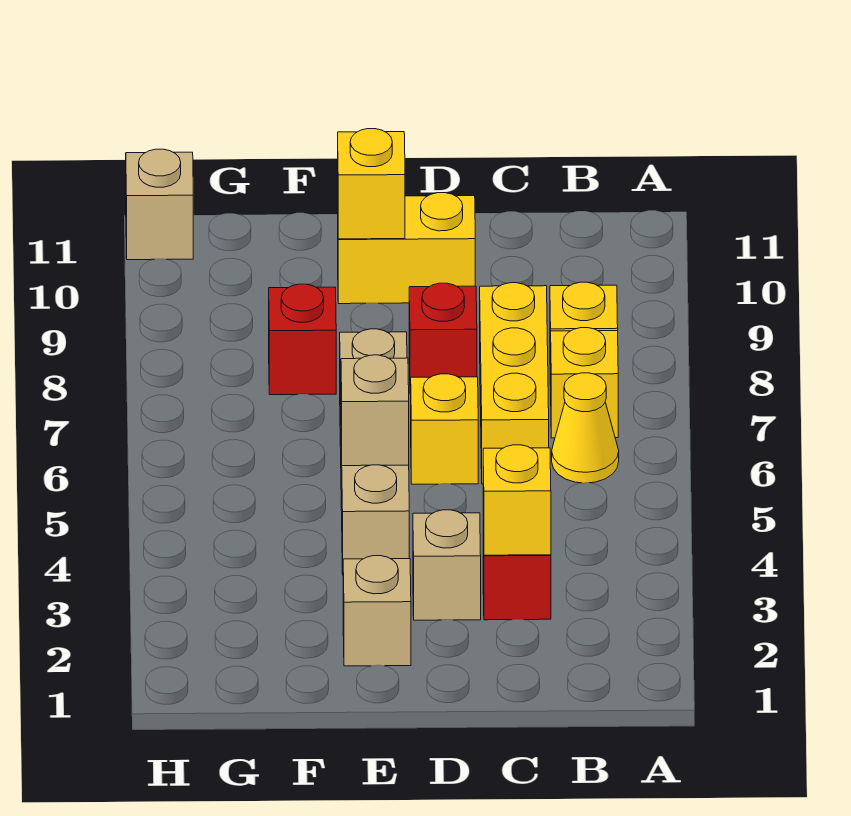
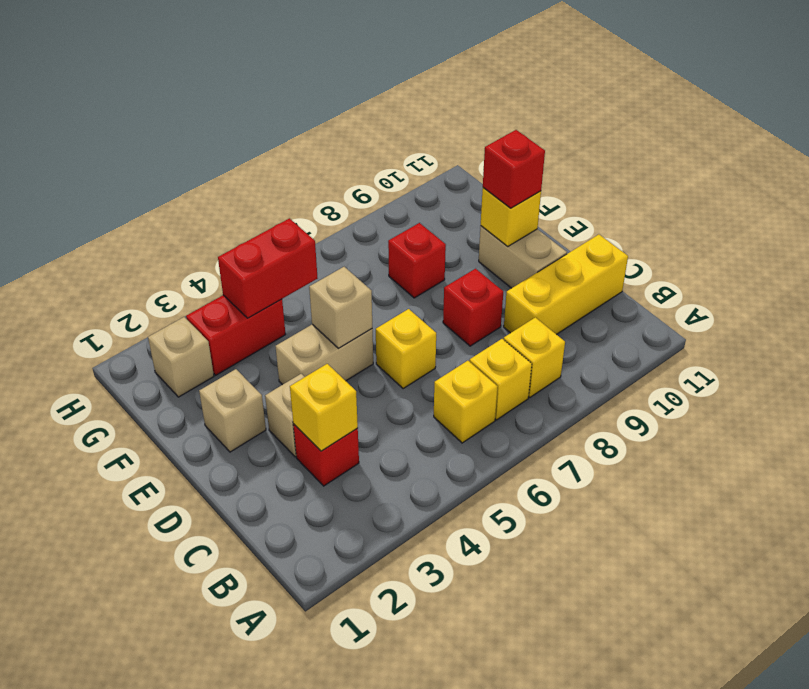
yellow cone B6 level 1 -> yellow brick B6 level 1
yellow brick C6:C8 level 1 -> yellow brick C9:C11 level 1
yellow brick D10:E10 level 1 -> tan brick D10:E10 level 1
tan brick E4:E7 level 1 -> tan brick E4:E5 level 1
none -> red brick E10 level 3
none -> red brick G3:G4 level 1
none -> red brick G4:G5 level 2
tan brick H11 level 1 -> tan brick G2 level 1

